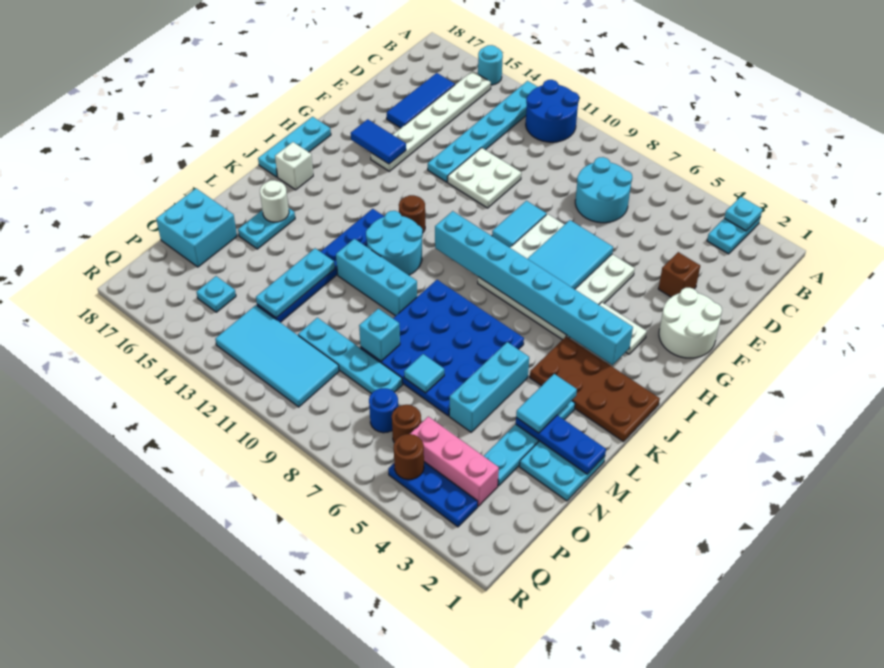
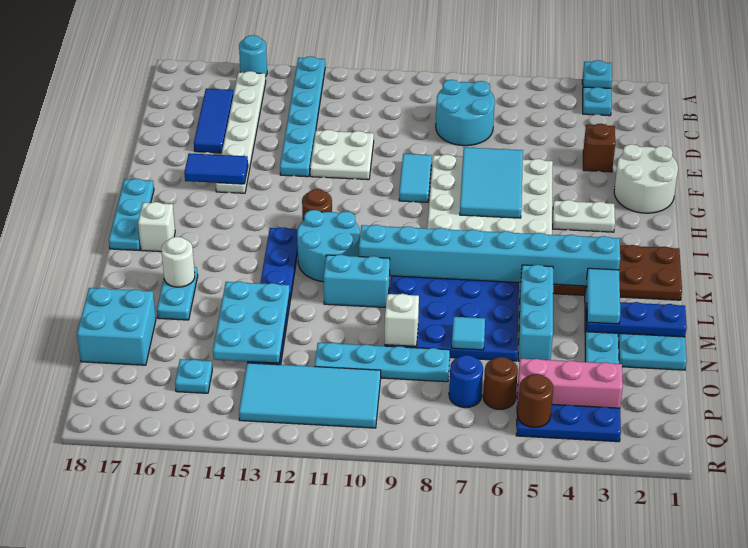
blue round brick A11:B12 level 1 -> none
cyan brick I3:I10 level 2 -> cyan brick K3:K10 level 2
cyan brick L10:L12 level 1 -> cyan brick L10:L11 level 1
cyan plate M13:O13 level 2 -> cyan plate M13:O14 level 2
cyan brick N9 level 2 -> white brick N9 level 2

